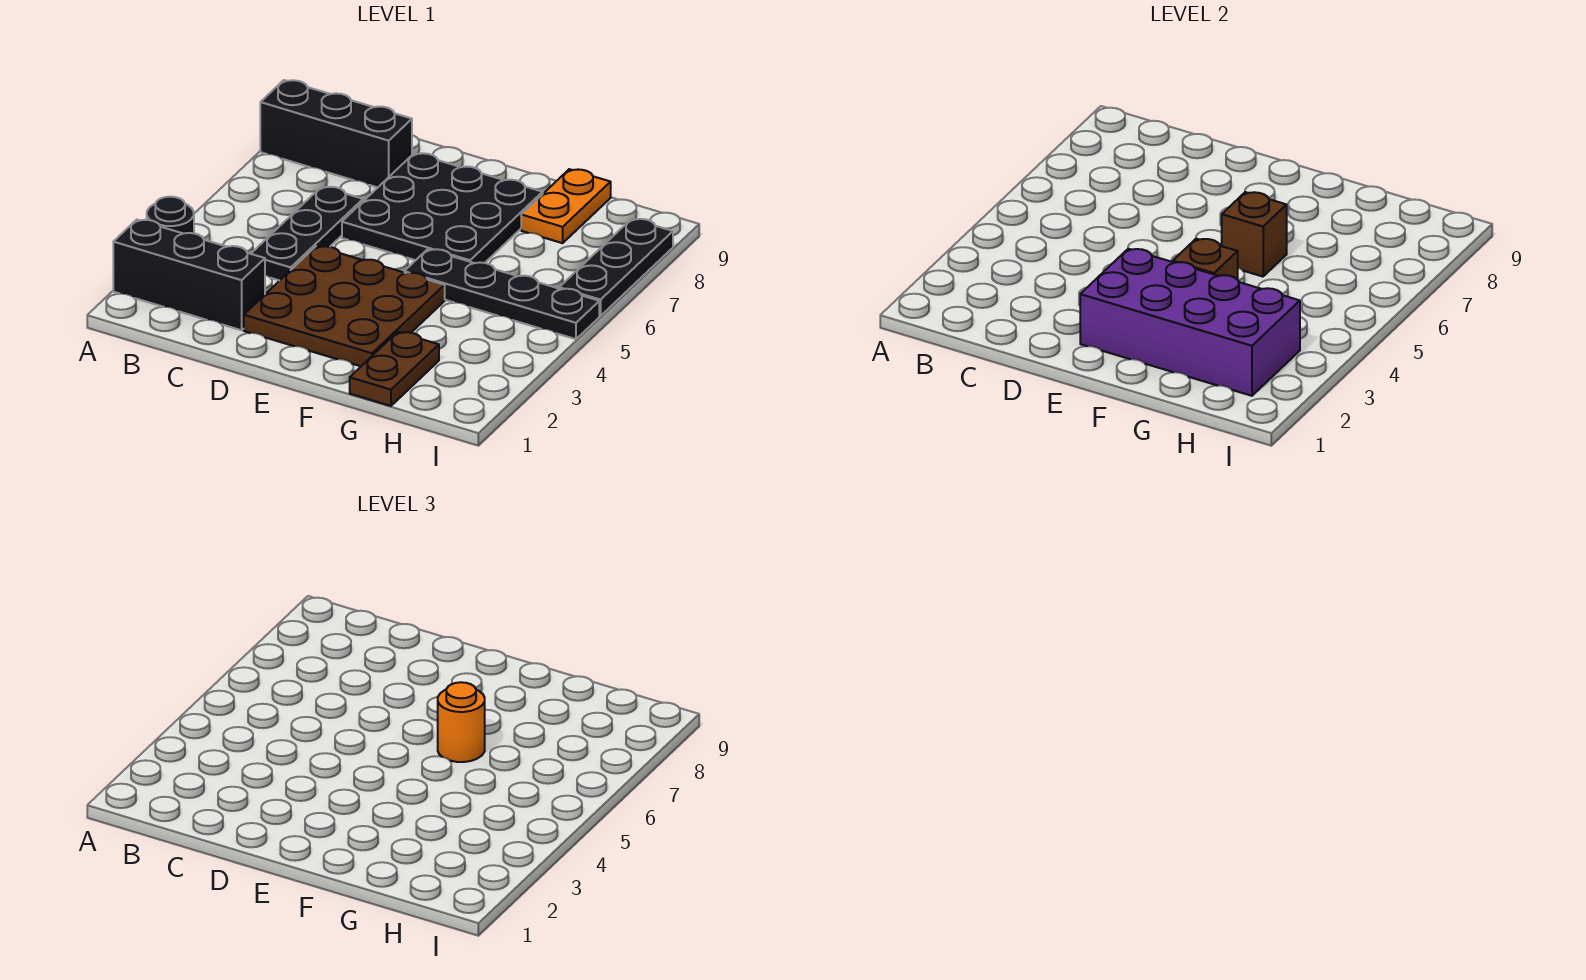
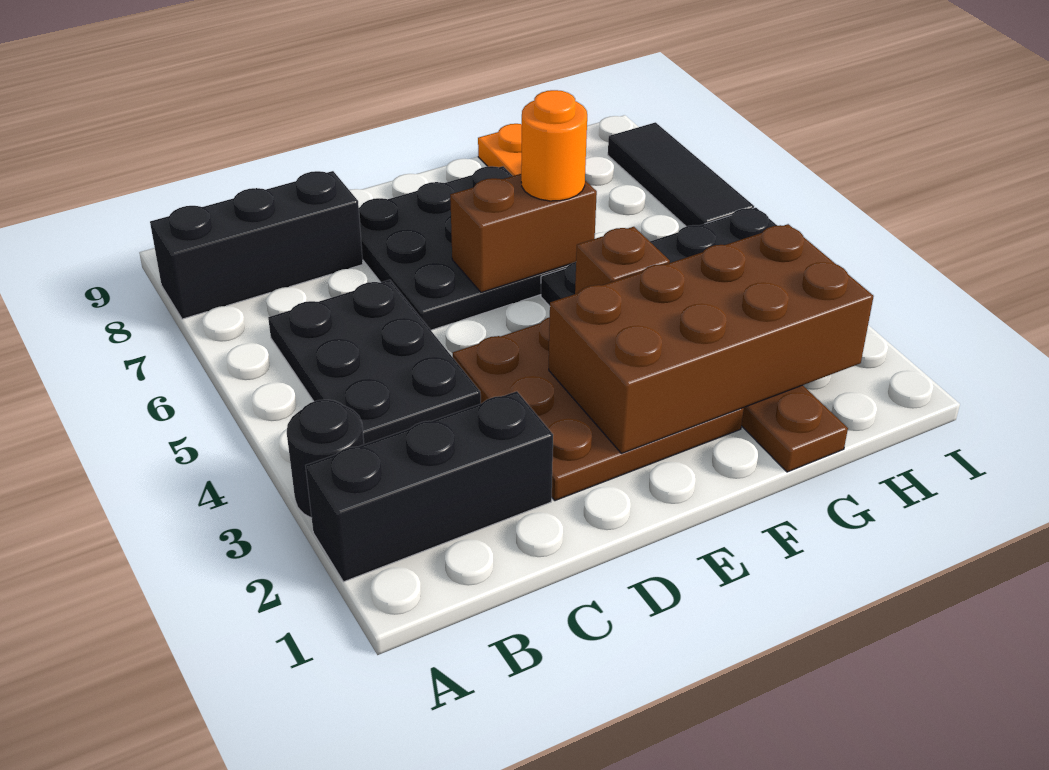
black plate C4:C6 level 1 -> black plate B4:C6 level 1
purple brick E2:H3 level 2 -> brown brick E2:H3 level 2
brown brick F6 level 2 -> brown brick E6:F6 level 2
black plate I6:I8 level 1 -> black tile I6:I8 level 1

